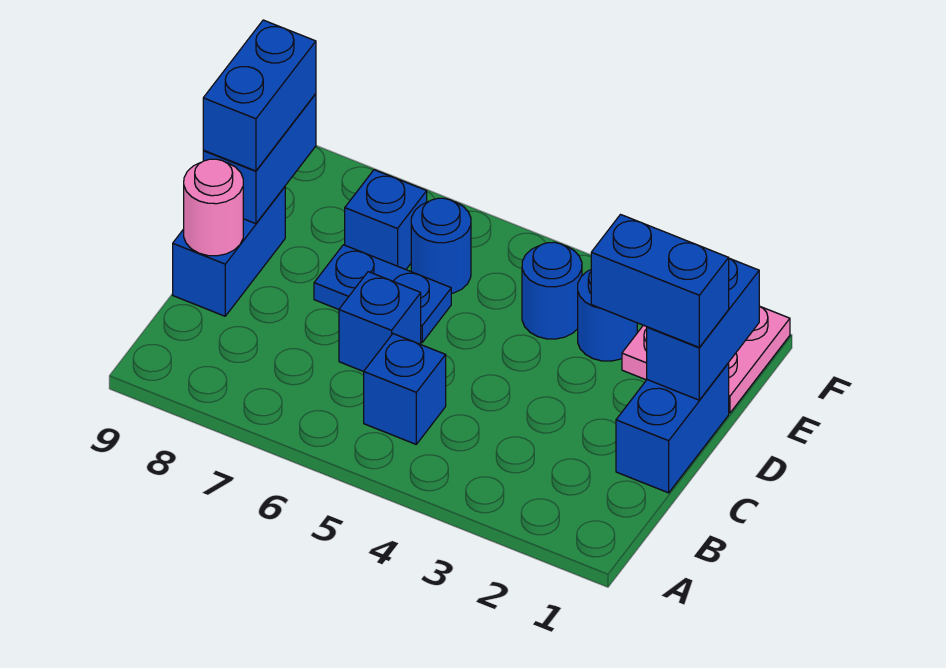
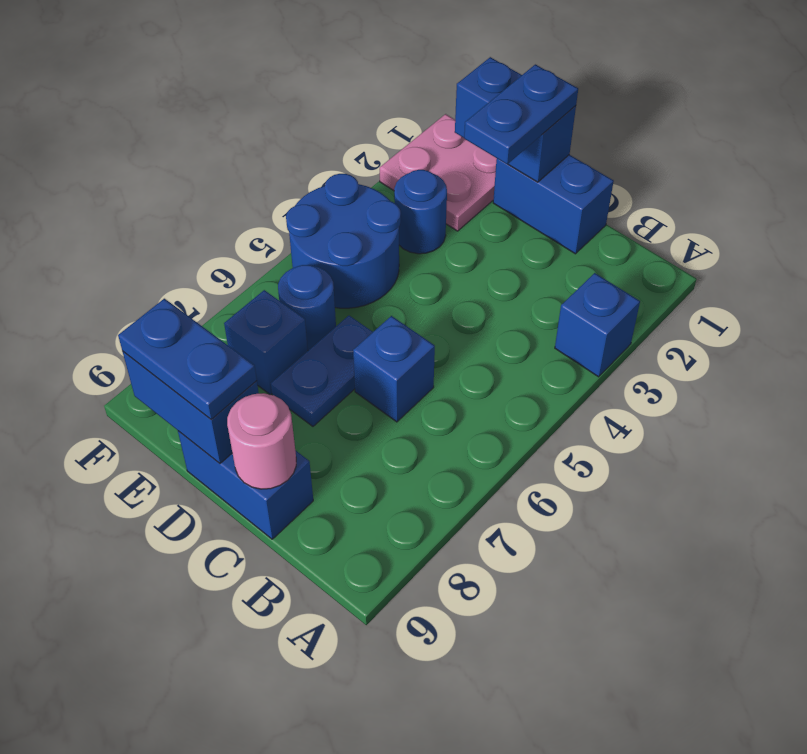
blue brick B5 level 1 -> blue brick A3 level 1
blue brick D1:D2 level 3 -> blue plate D1:D2 level 3
blue brick D9:E9 level 3 -> blue plate D9:E9 level 3
blue round brick E4 level 1 -> blue round brick E4:F5 level 1

